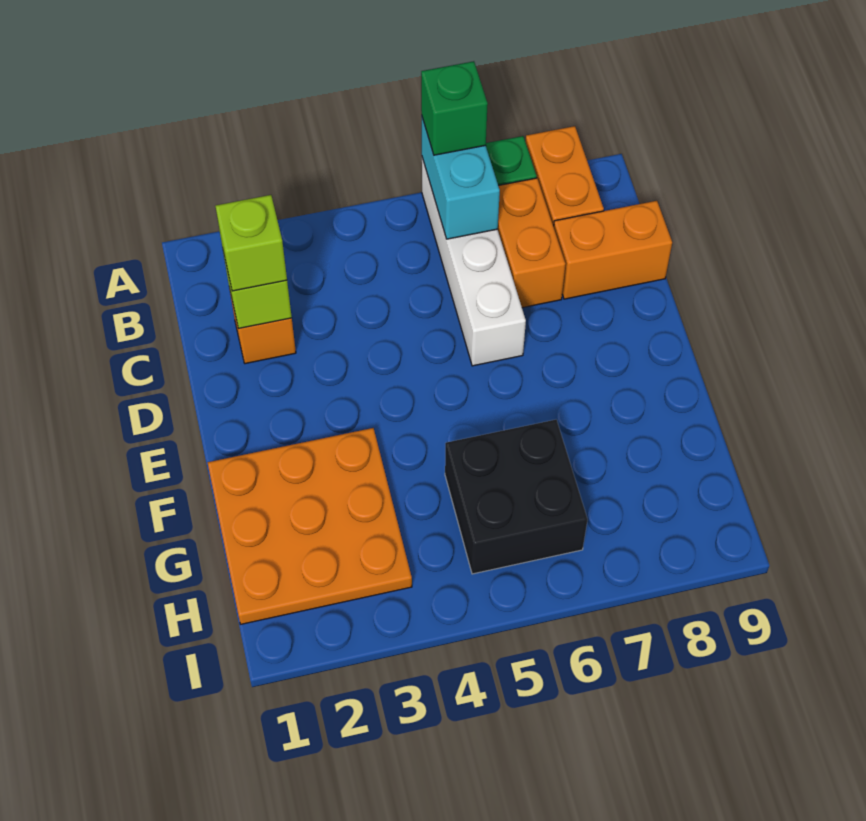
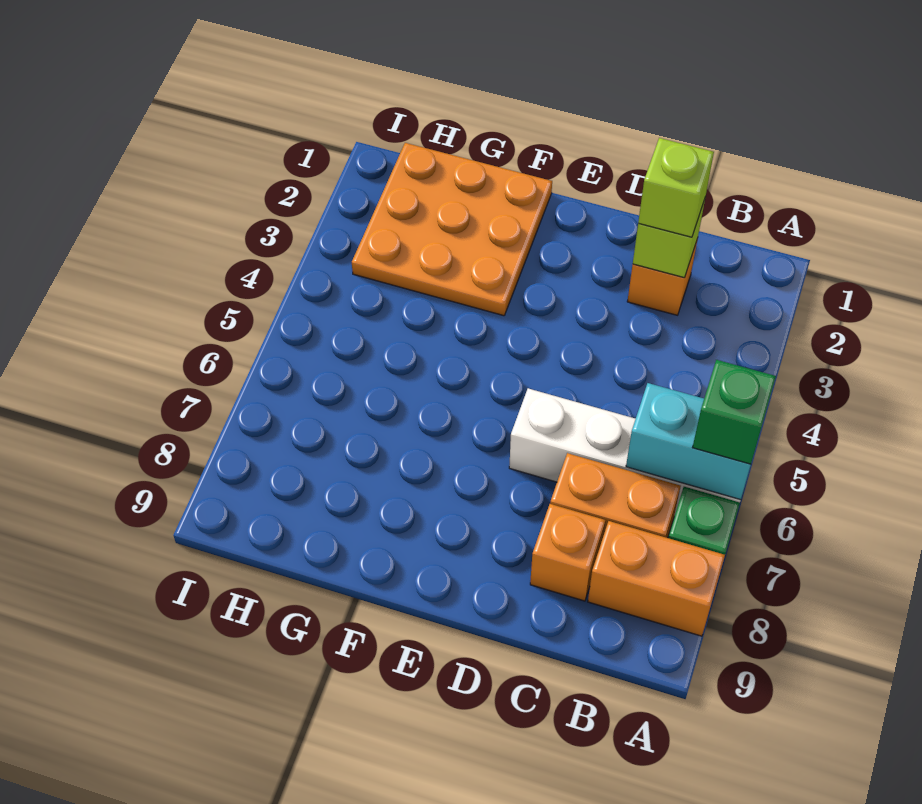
orange brick C8:C9 level 1 -> orange brick C8 level 1
black brick G5:H6 level 1 -> none

